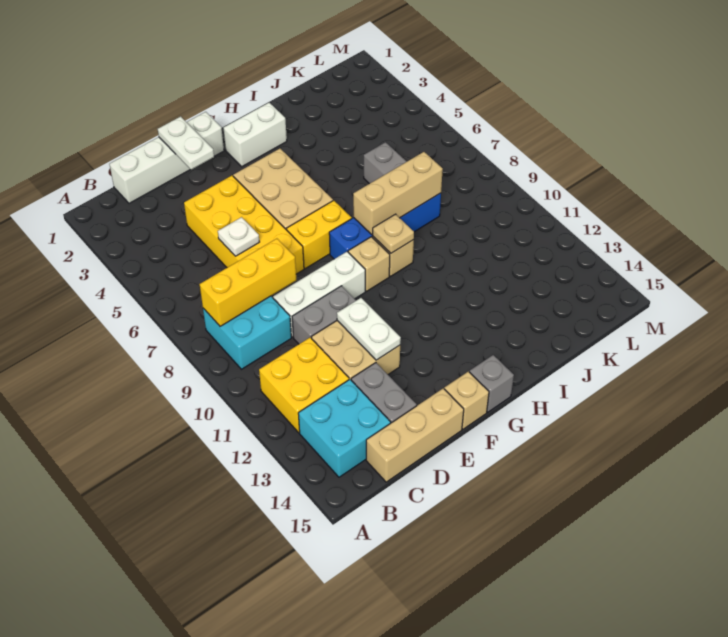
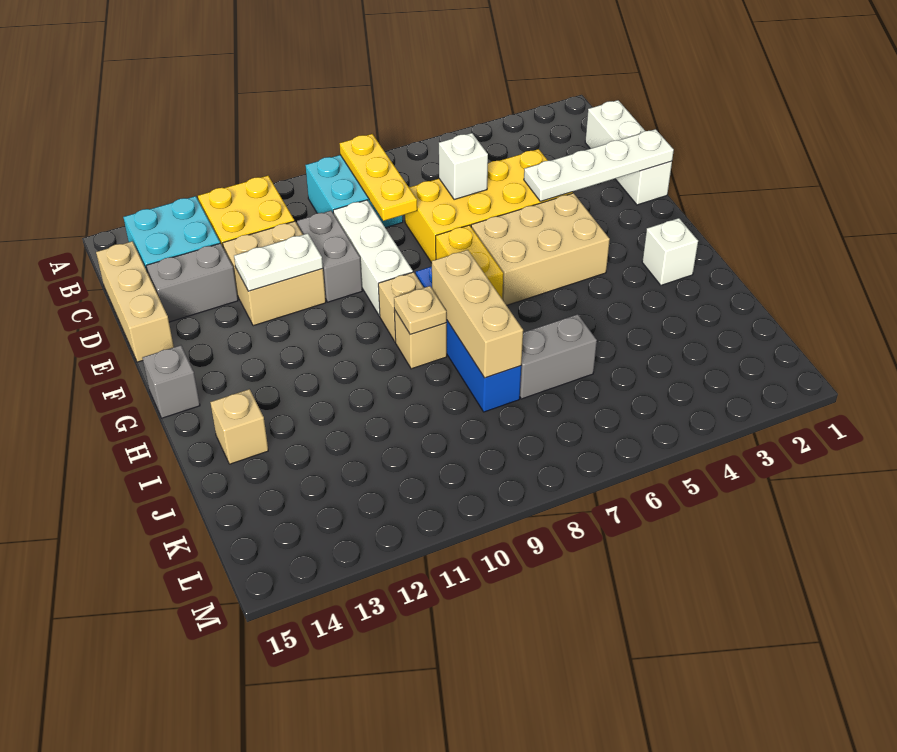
yellow brick B8:D8 level 2 -> yellow plate B8:D8 level 2
white brick C1:F1 level 1 -> white brick C1:E1 level 1
white plate D6 level 2 -> white brick D6 level 2
white plate E1:E2 level 2 -> white plate E1:E4 level 2
tan brick F15 level 1 -> tan brick I14 level 1
white brick G2:H2 level 1 -> white brick H2 level 1

